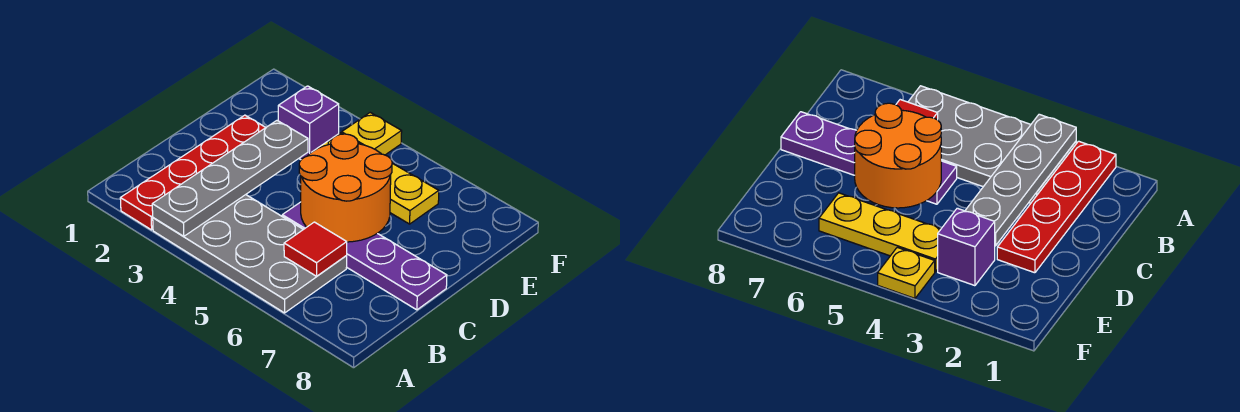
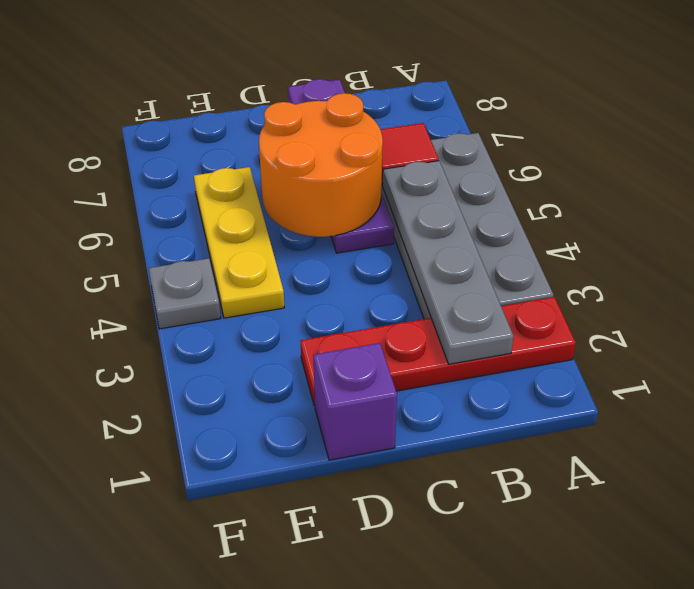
grey plate A3:D3 level 2 -> grey plate B2:B5 level 2
purple brick E3 level 1 -> purple brick D1 level 1
yellow plate F4 level 1 -> grey plate F4 level 1

